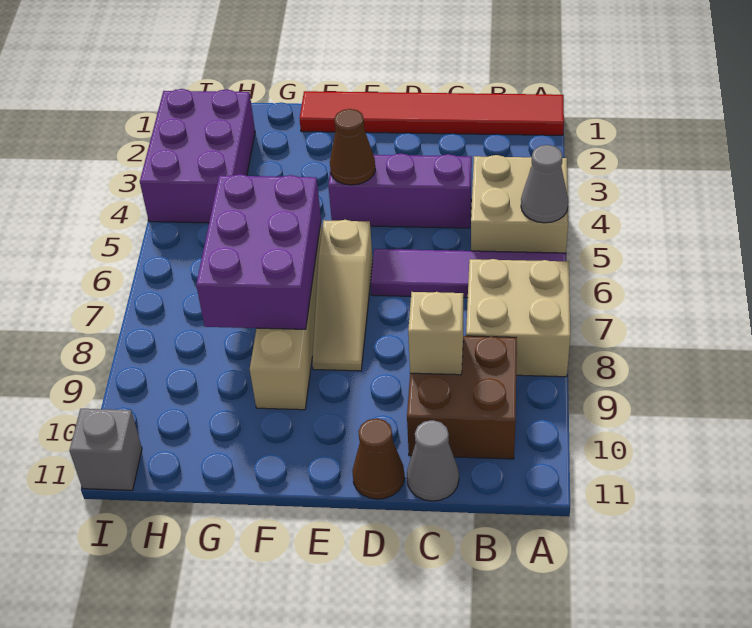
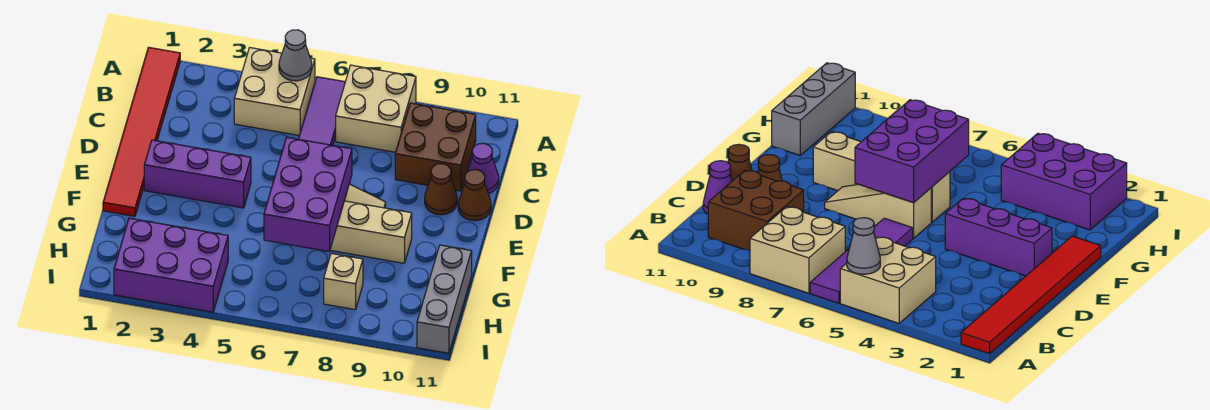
purple brick C4:E4 level 1 -> purple brick E2:E4 level 1
tan brick C9 level 2 -> tan brick H8 level 1
grey cone C11 level 1 -> purple cone C11 level 1
brown cone E4 level 2 -> brown cone D10 level 1
purple brick F6:G8 level 2 -> purple brick E6:G7 level 2
grey brick I11 level 1 -> grey brick G11:I11 level 1

